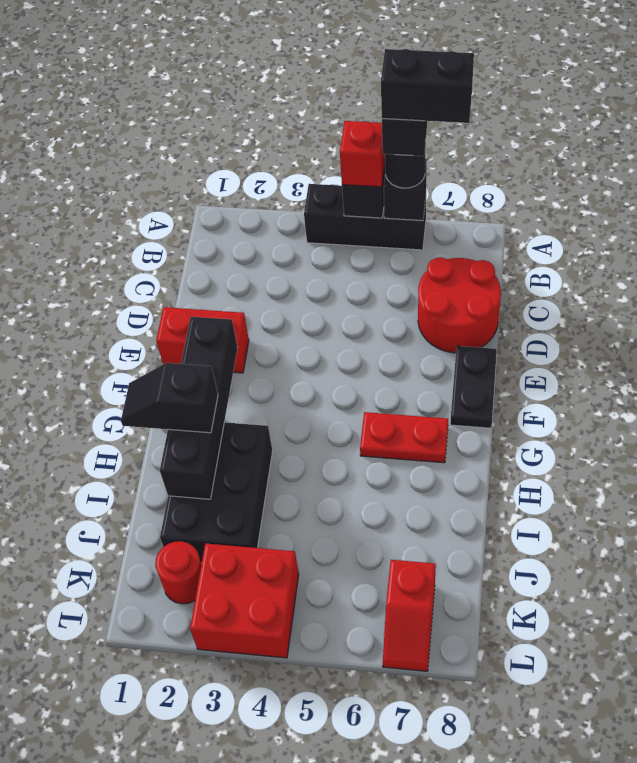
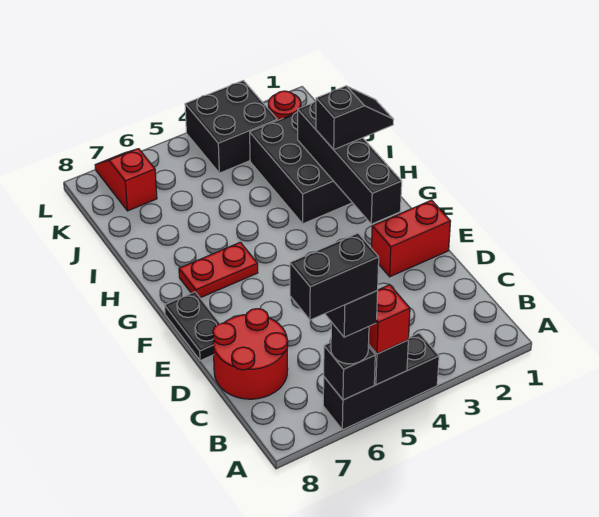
red brick K3:L4 level 1 -> black brick K3:L4 level 1

